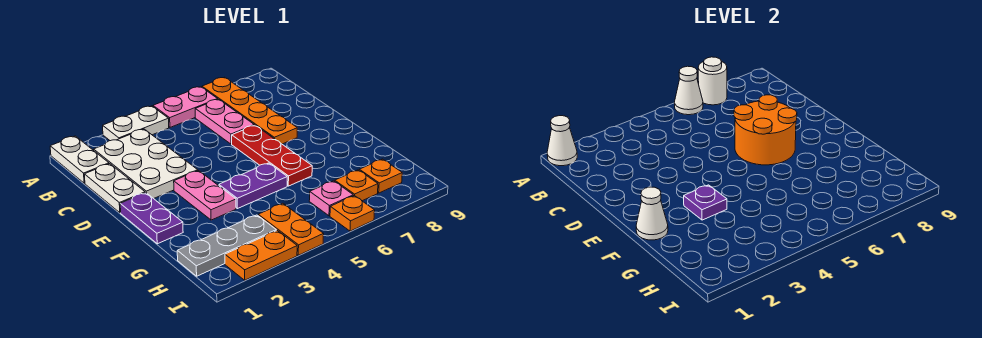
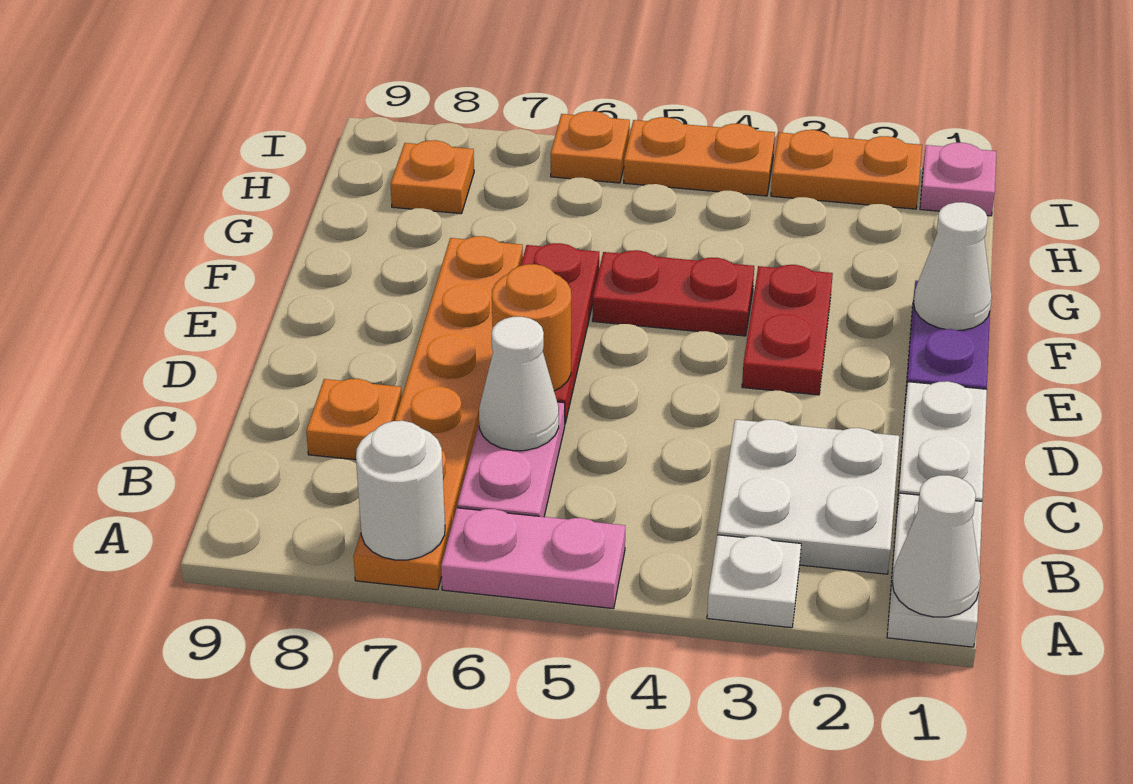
white plate A3:A4 level 1 -> white plate A3 level 1
white cone A6 level 2 -> white cone C6 level 2
orange plate A7:D7 level 1 -> orange plate A7:F7 level 1
white plate B2:D3 level 1 -> white plate B2:C3 level 1
orange round brick D6:E7 level 2 -> orange round brick D6 level 2
pink plate E3:F3 level 1 -> red plate E3:F3 level 1
purple plate F3 level 2 -> none
purple plate F4:F5 level 1 -> red plate F4:F5 level 1
grey plate H1:H3 level 1 -> none
orange plate H4:I4 level 1 -> orange plate I4:I5 level 1
pink plate H6 level 1 -> pink plate I1 level 1
orange plate H7 level 1 -> orange plate C8 level 1

